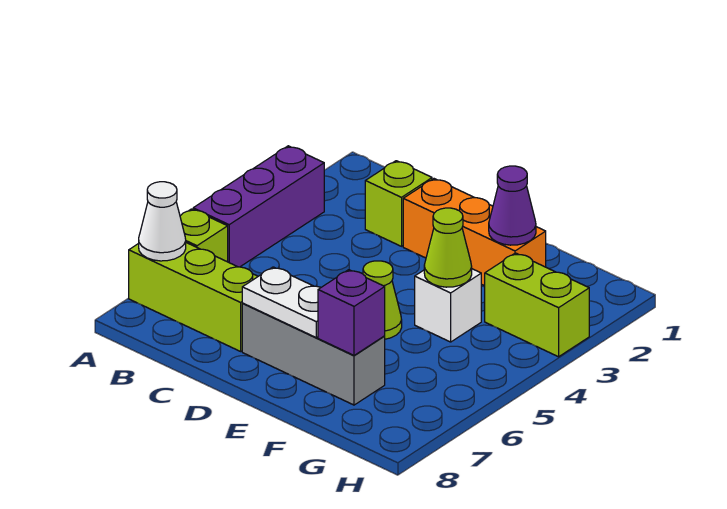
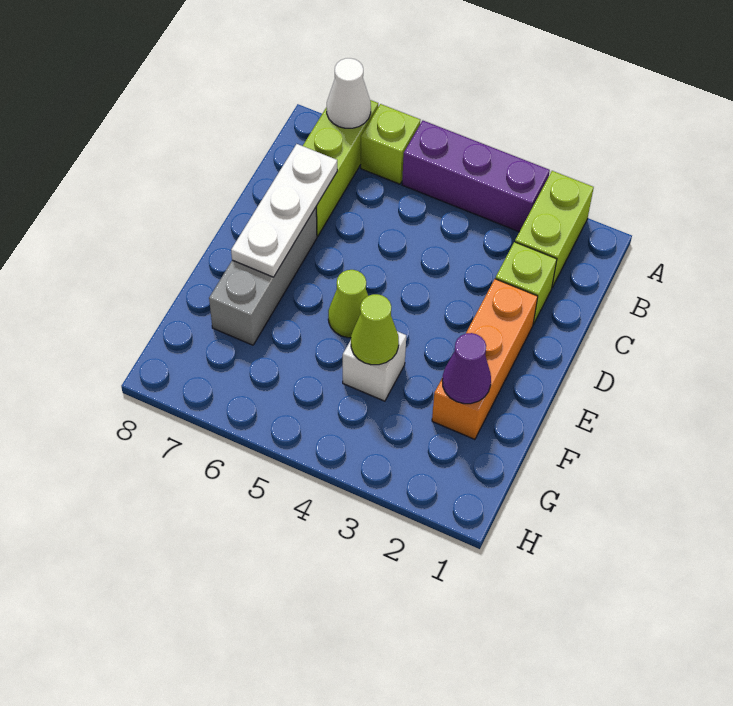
white plate D7:E7 level 2 -> white plate C7:E7 level 2
purple brick F7 level 2 -> none
lime brick G3:H3 level 1 -> lime brick A2:B2 level 1

